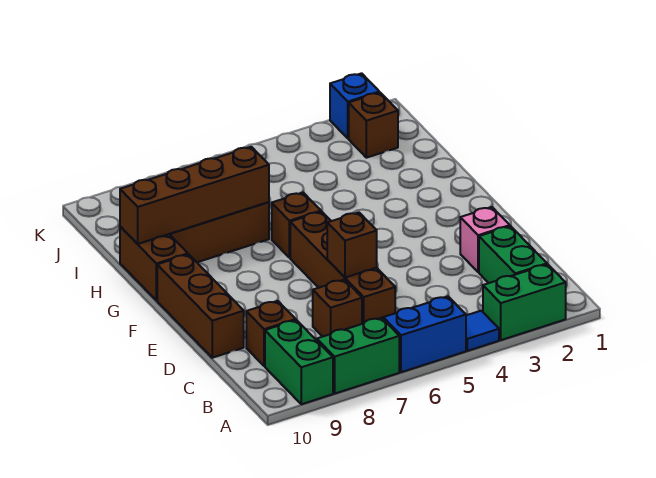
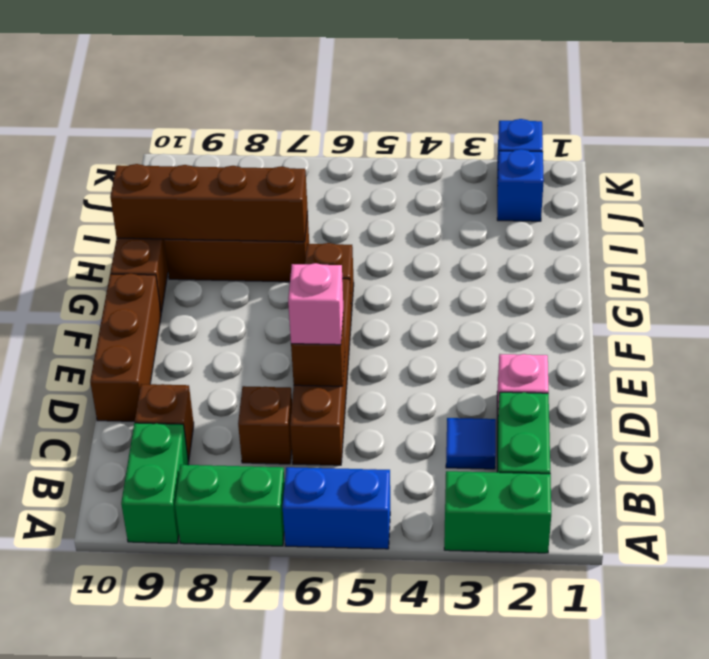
blue tile A4 level 1 -> blue tile C3 level 1
none -> pink brick D6 level 3
brown brick J2 level 1 -> blue brick J2 level 1

